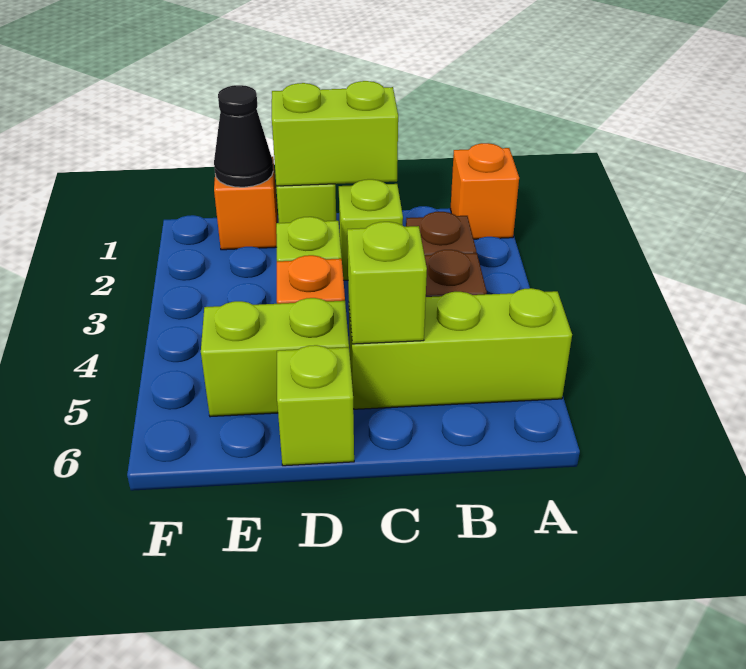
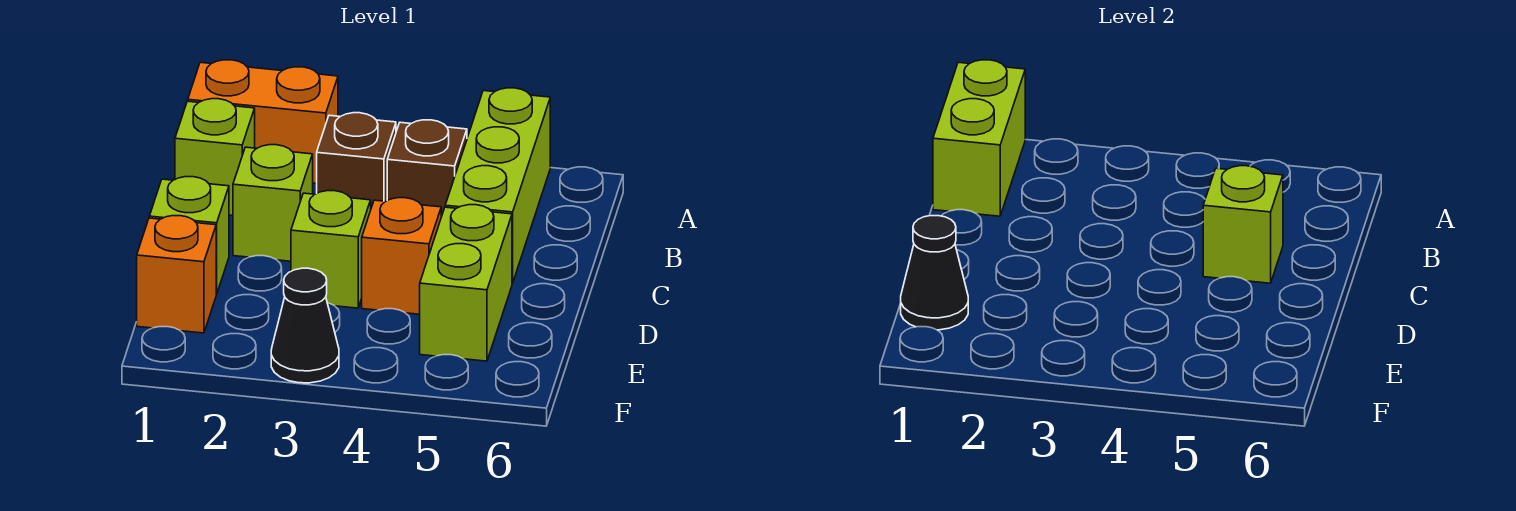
orange brick A1 level 1 -> orange brick A1:A2 level 1
lime brick C1:D1 level 2 -> lime brick A1:B1 level 2
lime brick D6 level 1 -> lime brick B1 level 1
none -> black cone F3 level 1

